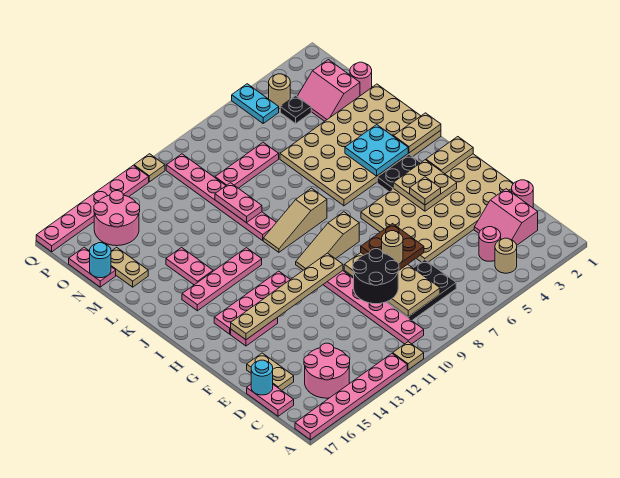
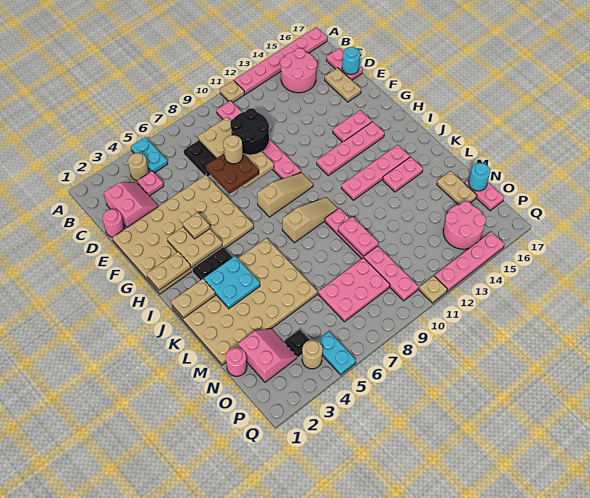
none -> cyan plate A5:B5 level 1
pink round brick C4 level 1 -> pink plate C4 level 1
tan plate G10:G15 level 2 -> none
pink plate K14:L14 level 1 -> pink plate K14:K15 level 1
pink plate N7:N9 level 1 -> pink plate N7:O9 level 1
pink plate Q12:Q17 level 1 -> pink plate Q12:Q15 level 1

